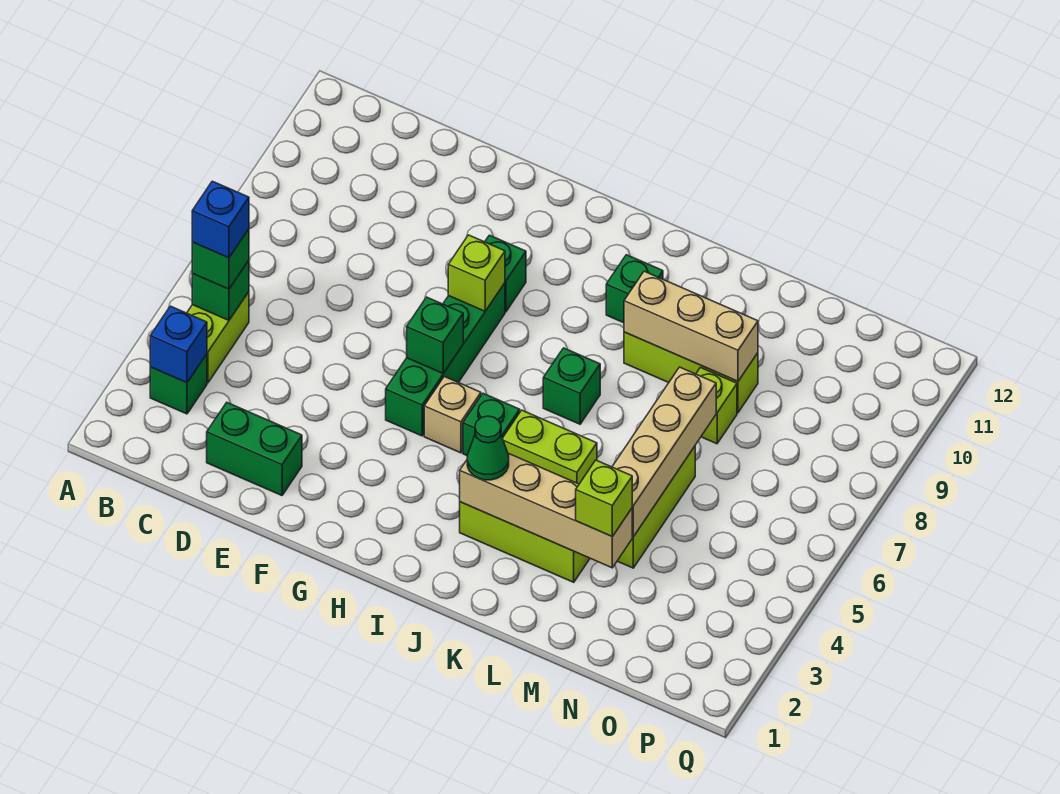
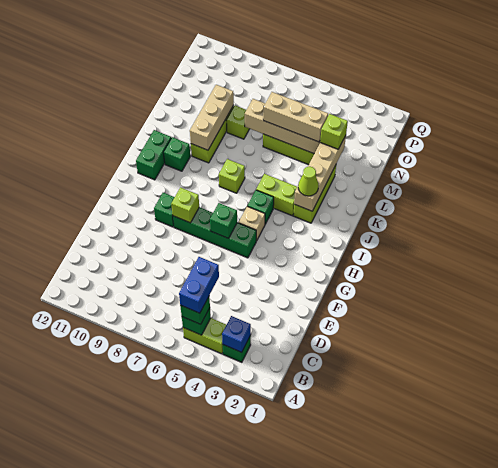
blue brick B5 level 4 -> blue brick B5:C5 level 4
green brick D2:E2 level 1 -> green brick I11:J11 level 1
green cone J3 level 3 -> lime cone J3 level 3
lime brick J5:K5 level 1 -> lime brick J4:J5 level 1
green brick J7 level 1 -> lime brick J7 level 1
none -> tan brick M4:M6 level 3

